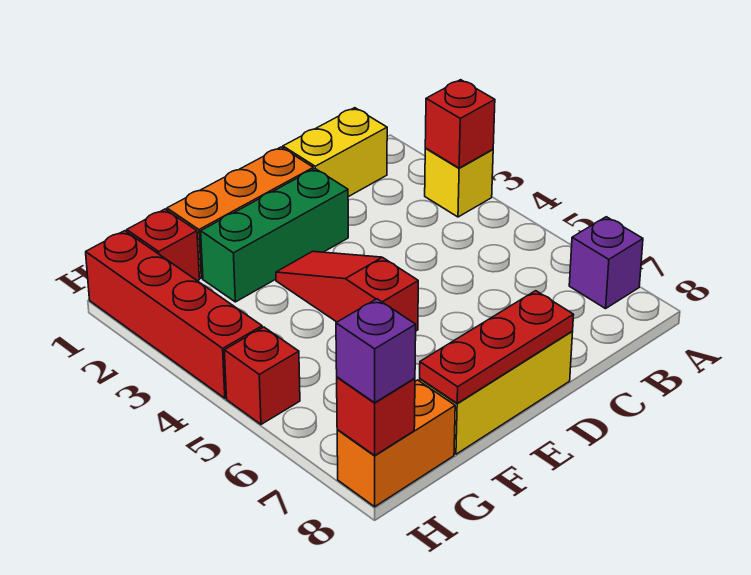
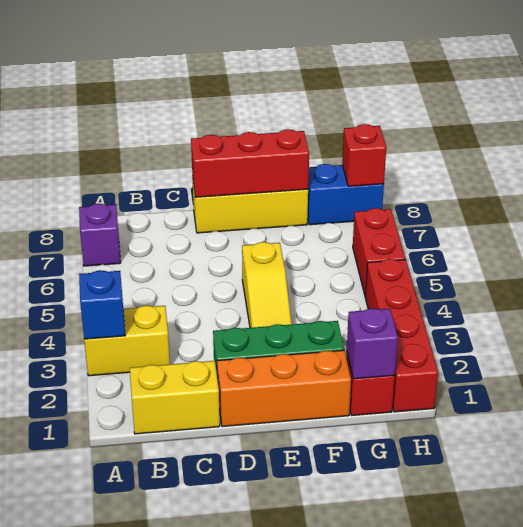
yellow brick A3 level 1 -> yellow brick A3:B3 level 1
red brick A3 level 2 -> blue brick A3 level 2
red plate D8:F8 level 2 -> red brick D8:F8 level 2
red slope E3:E5 level 1 top 5 -> yellow slope E3:E5 level 1 top 5
orange brick G8:H8 level 1 -> blue brick G8:H8 level 1
red brick H5 level 1 -> red brick H5:H6 level 1
purple brick H8 level 3 -> purple brick G1 level 2

